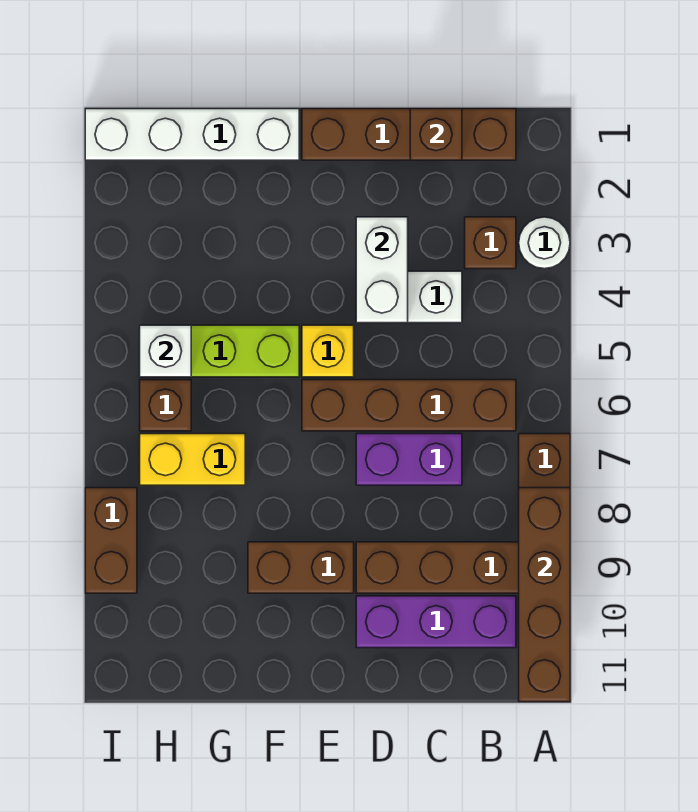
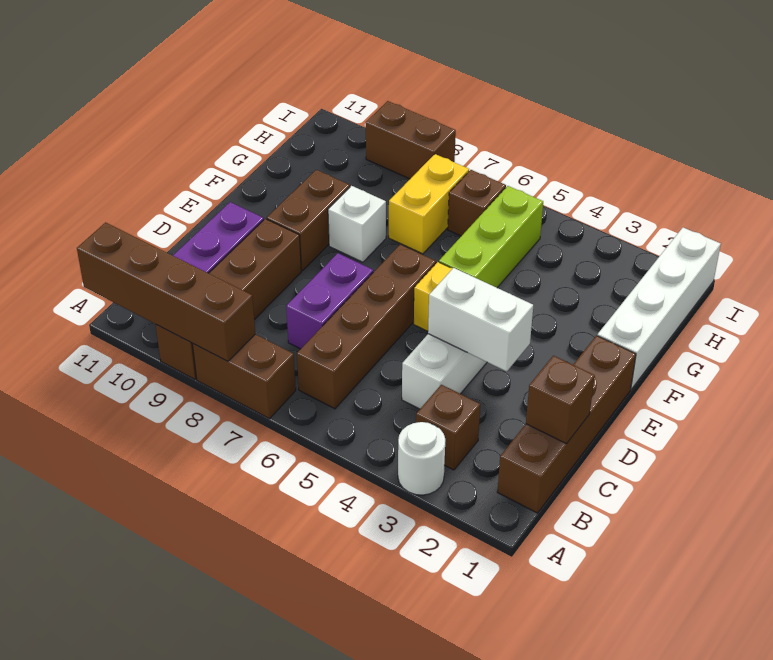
white brick H5 level 2 -> white brick F8 level 1

